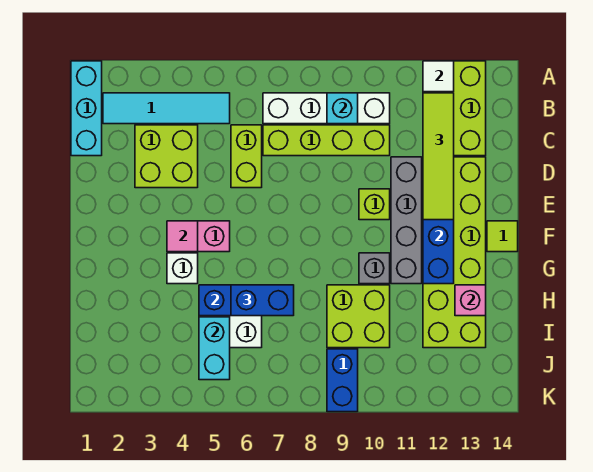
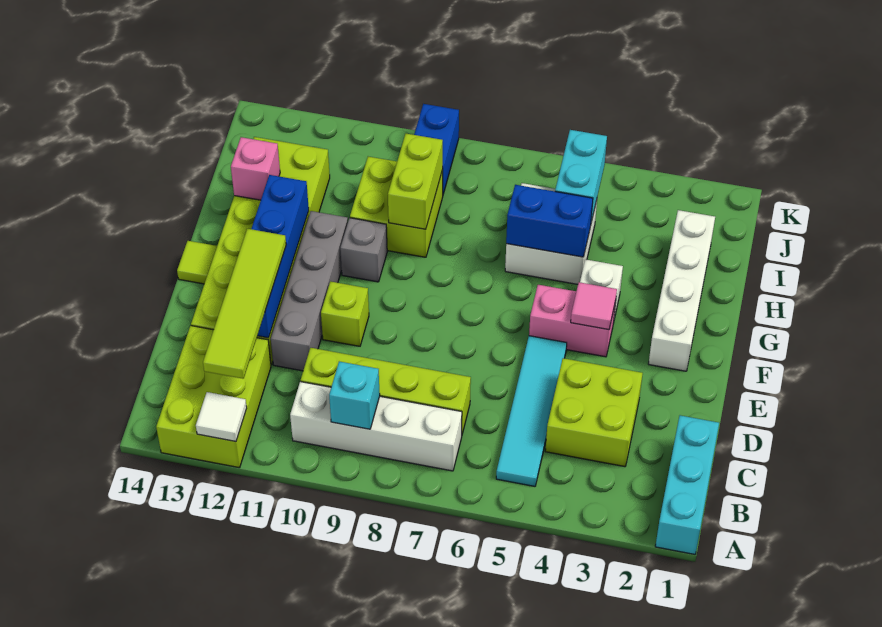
cyan tile B2:B5 level 1 -> cyan tile B5:E5 level 1
lime brick C6:D6 level 1 -> lime brick H9:I9 level 2
none -> white brick F2:I2 level 1
blue brick H6:H7 level 3 -> none

